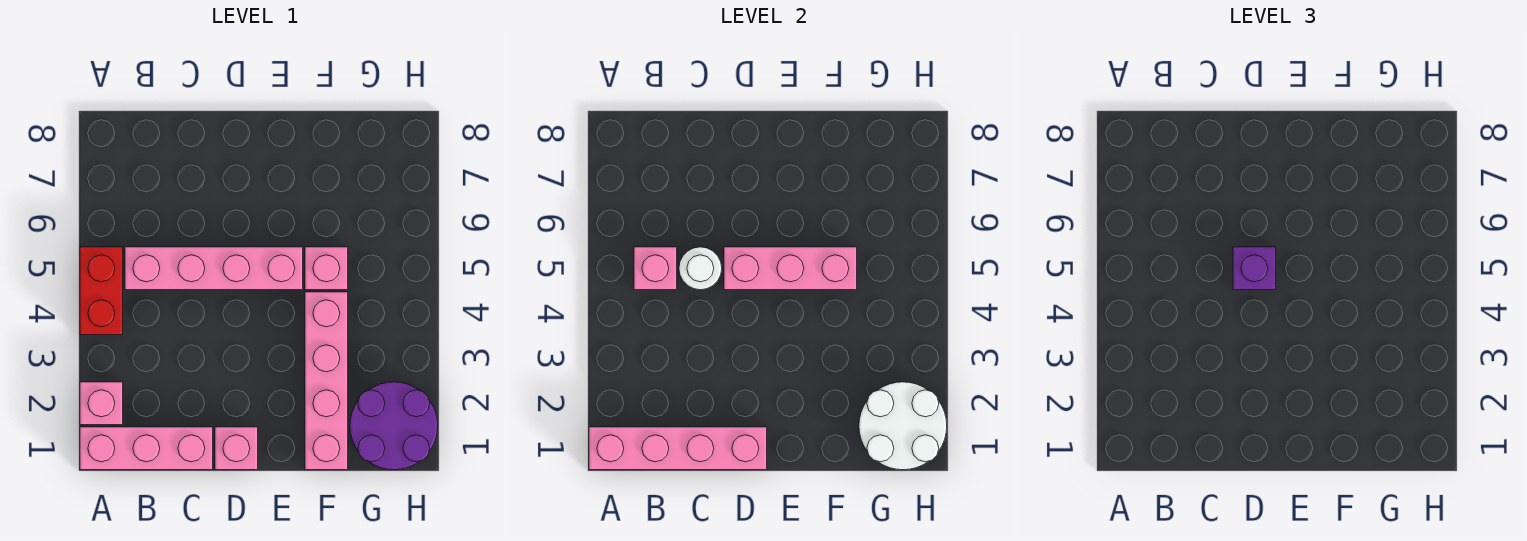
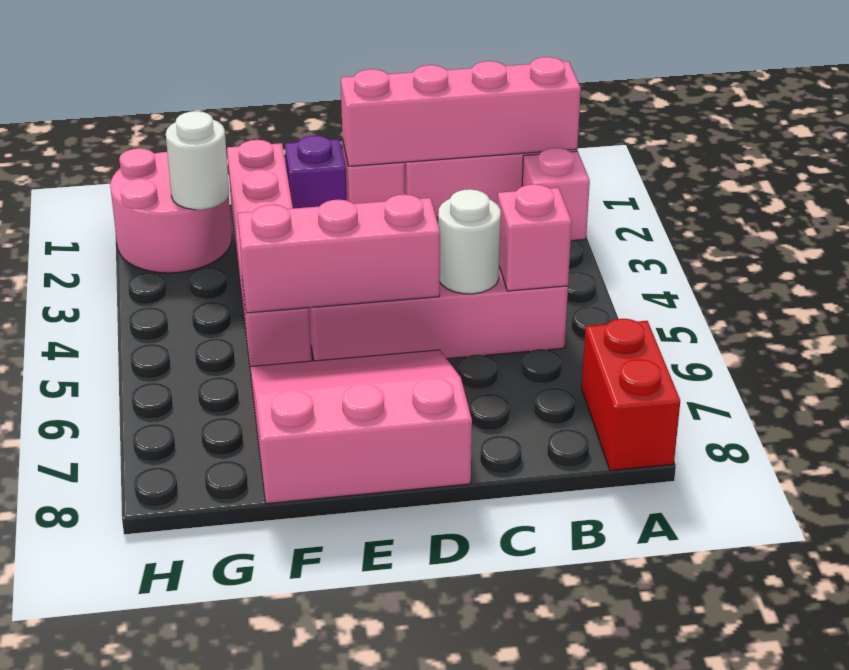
red brick A4:A5 level 1 -> red brick A7:A8 level 1
purple brick D5 level 3 -> purple brick E1 level 1
none -> pink slope D6:F8 level 1 top 8
purple round brick G1:H2 level 1 -> pink round brick G1:H2 level 1
white round brick G1:H2 level 2 -> white round brick G2 level 2

